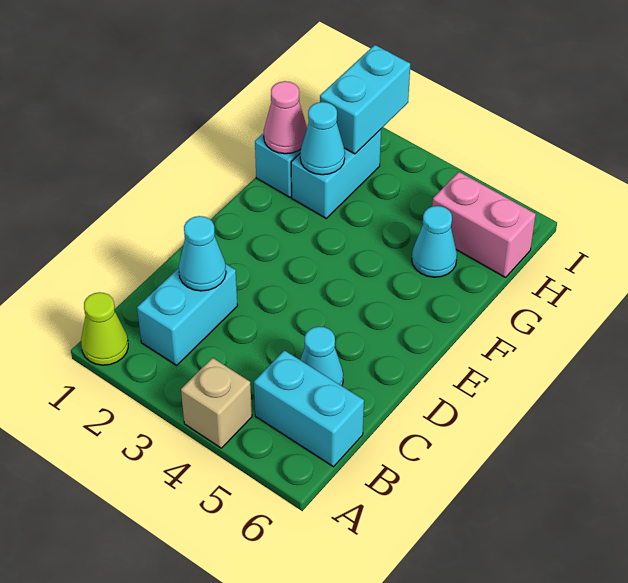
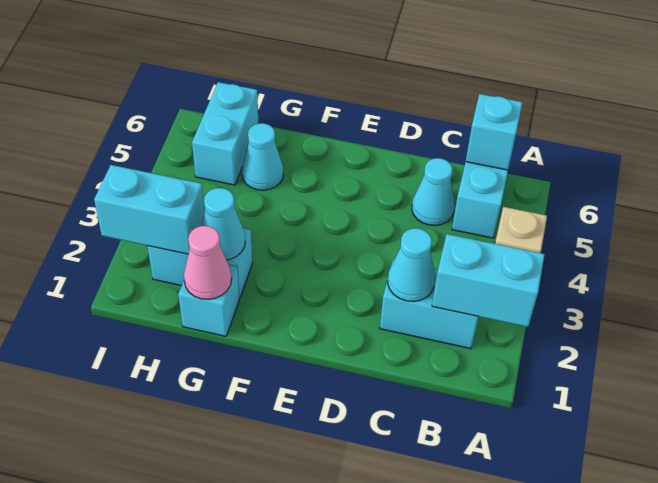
lime cone A1 level 1 -> none
none -> cyan brick A2:B2 level 2
none -> cyan brick B6 level 2
pink brick H5:H6 level 1 -> cyan brick H5:H6 level 1

